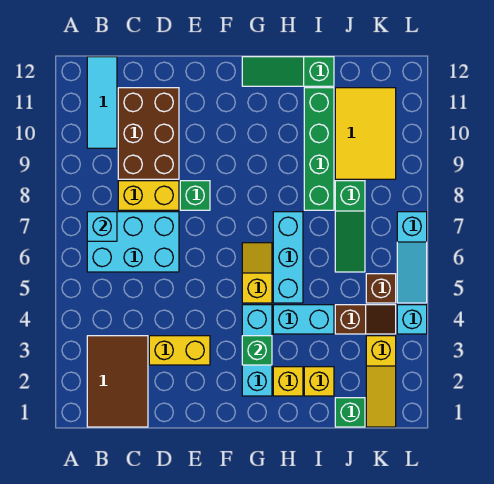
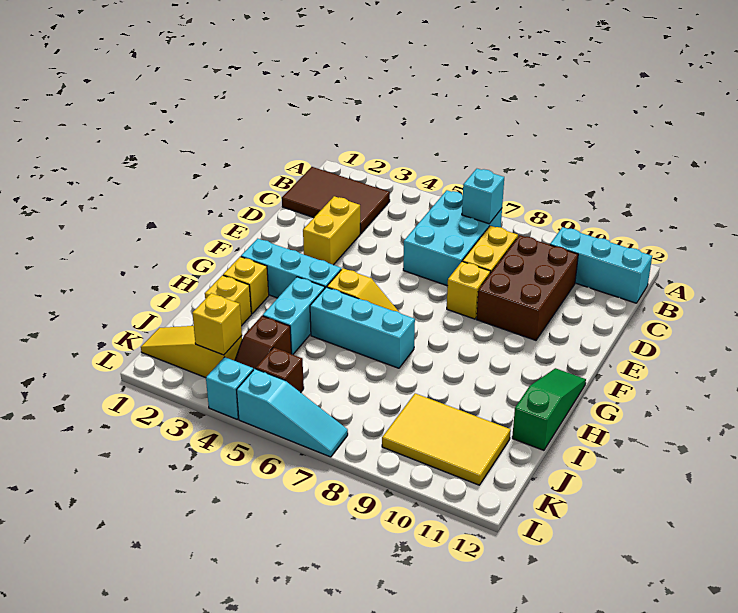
cyan tile B10:B12 level 1 -> cyan brick B10:B12 level 1
brown brick C9:D11 level 1 -> brown brick C9:E10 level 1
green brick E8 level 1 -> yellow brick E8 level 1
green brick G3 level 2 -> none
green brick I8:I11 level 1 -> none
green brick J1 level 1 -> none
green slope J6:J8 level 1 top 8 -> none
none -> yellow brick K3 level 2
cyan slope L5:L7 level 1 top 7 -> cyan slope L5:L7 level 1 top 5

